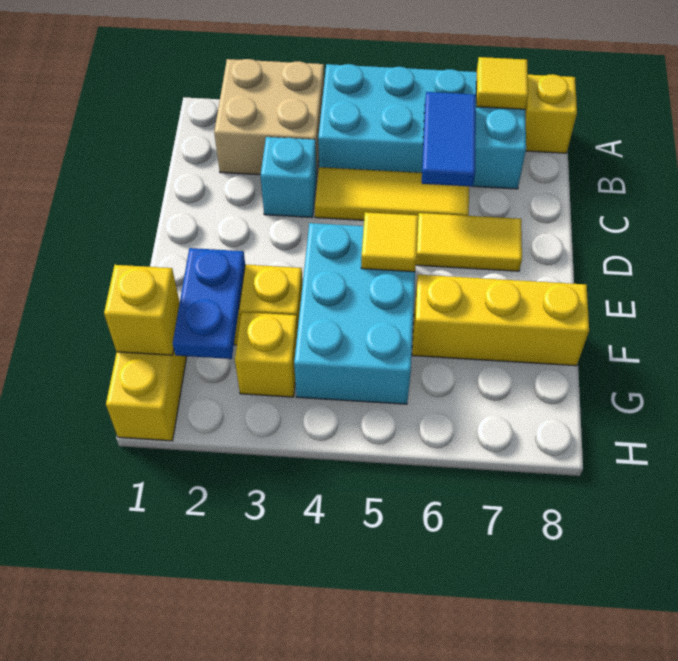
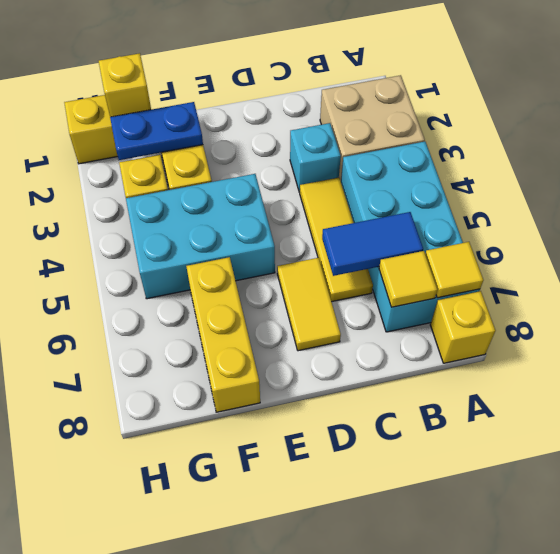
yellow tile E5 level 2 -> yellow tile B7 level 2

